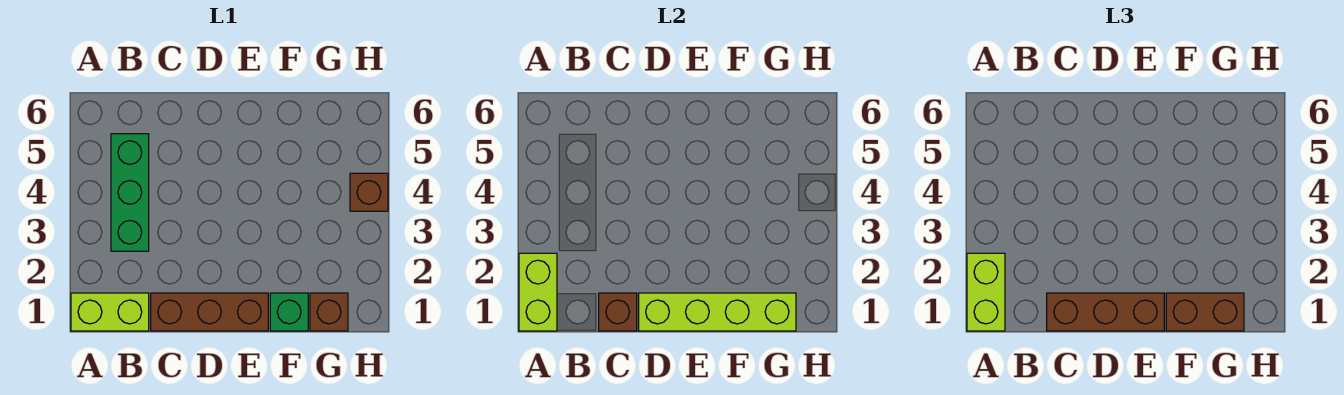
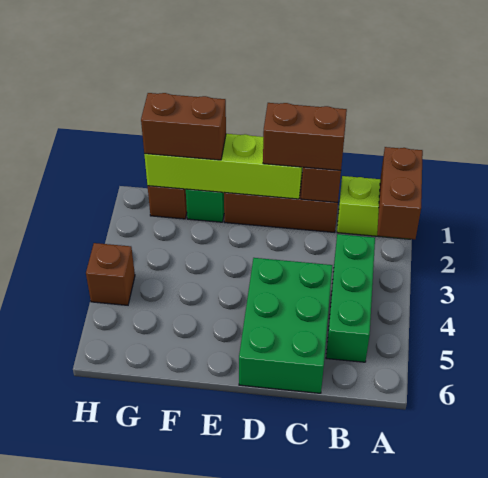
lime brick A1:A2 level 2 -> brown brick A1:A2 level 2
lime brick A1:A2 level 3 -> none
brown brick C1:E1 level 3 -> brown brick C1:D1 level 3
none -> green brick C4:D6 level 1

